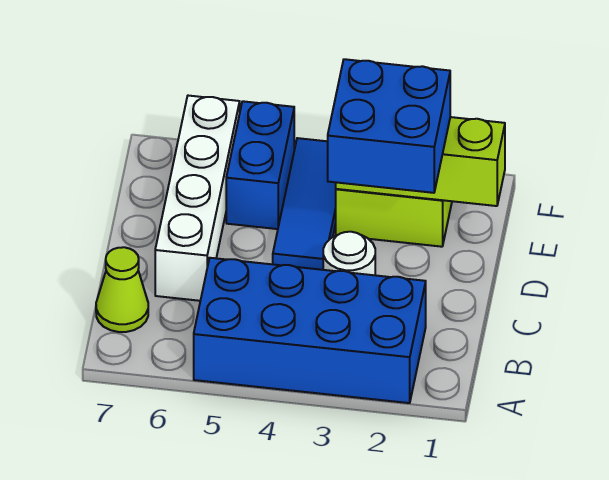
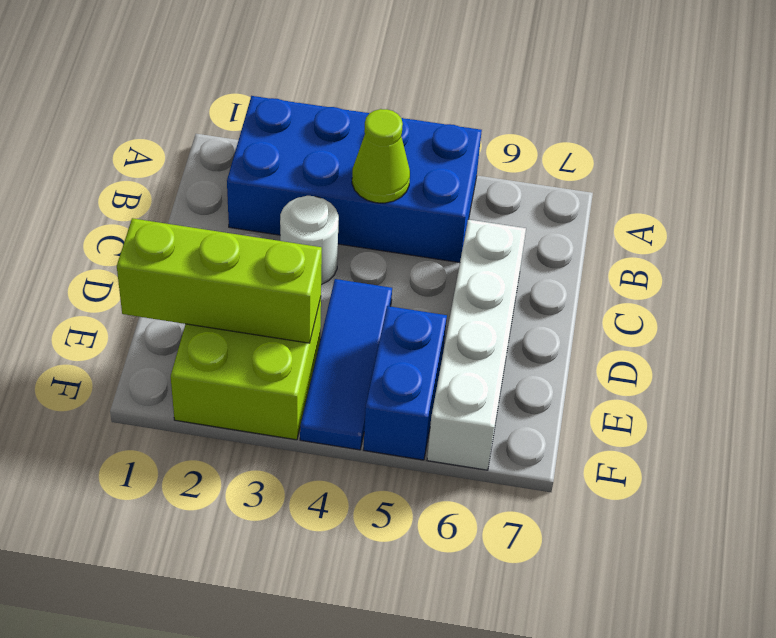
lime cone B7 level 1 -> lime cone B4 level 2
blue brick D2:E3 level 3 -> none

